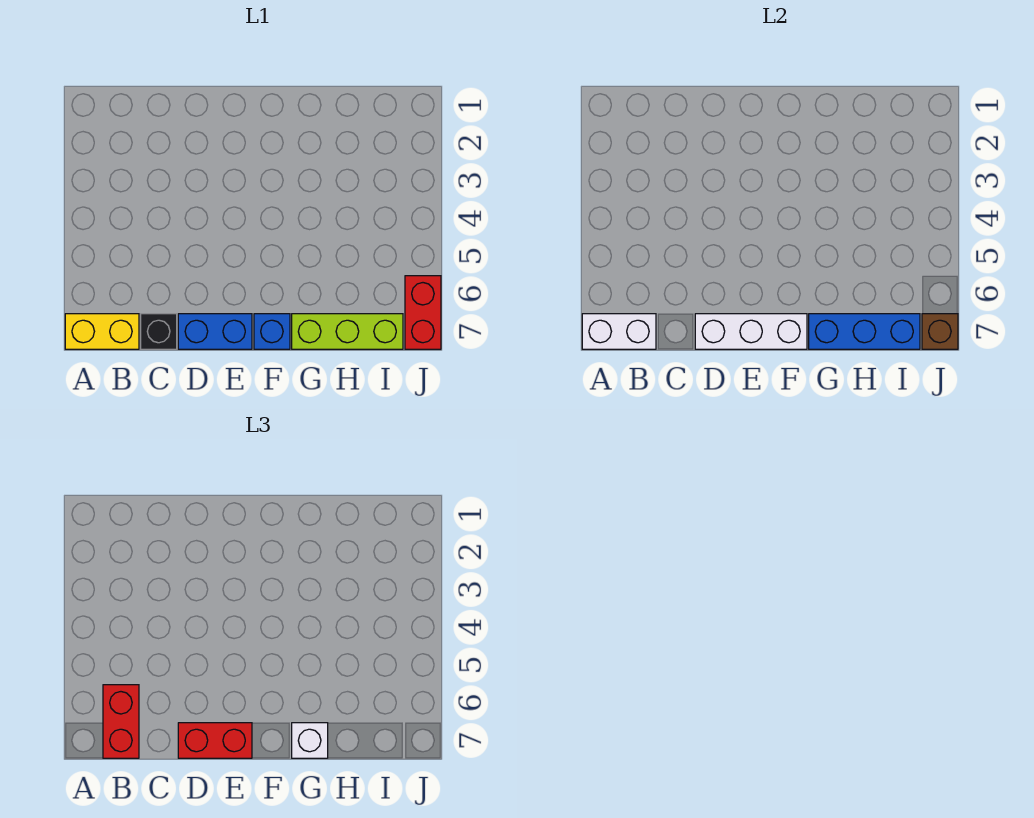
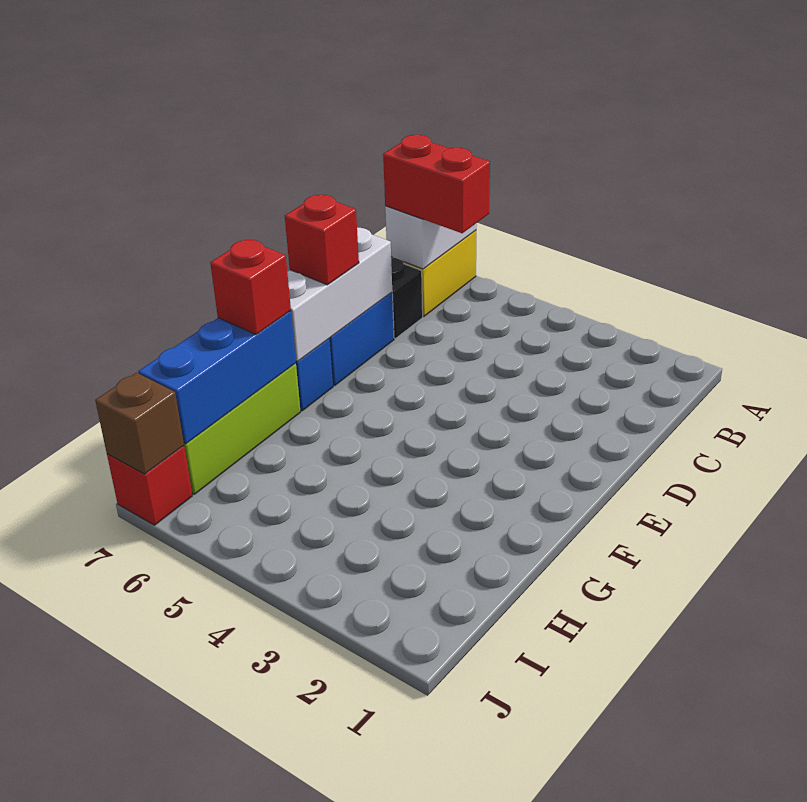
red brick D7:E7 level 3 -> red brick E7 level 3
white brick G7 level 3 -> red brick G7 level 3
red brick J6:J7 level 1 -> red brick J7 level 1

